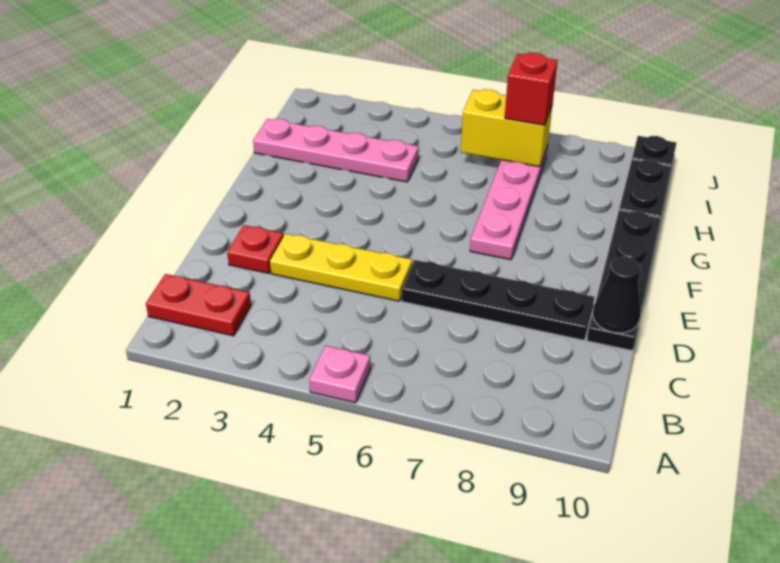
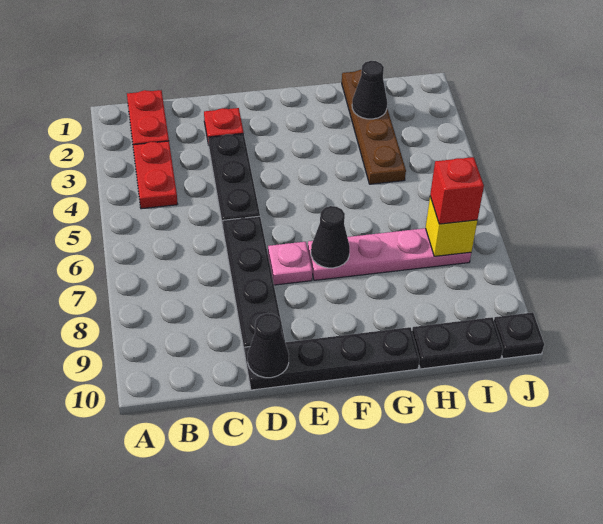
pink plate A5 level 1 -> pink plate E7 level 1
none -> red plate B3:B4 level 1
yellow plate D3:D5 level 1 -> black plate D3:D5 level 1
none -> black cone F7 level 2
pink plate H1:H4 level 1 -> brown plate H1:H4 level 1
none -> black cone H2 level 2
yellow brick I6:I7 level 2 -> yellow brick I7 level 2

